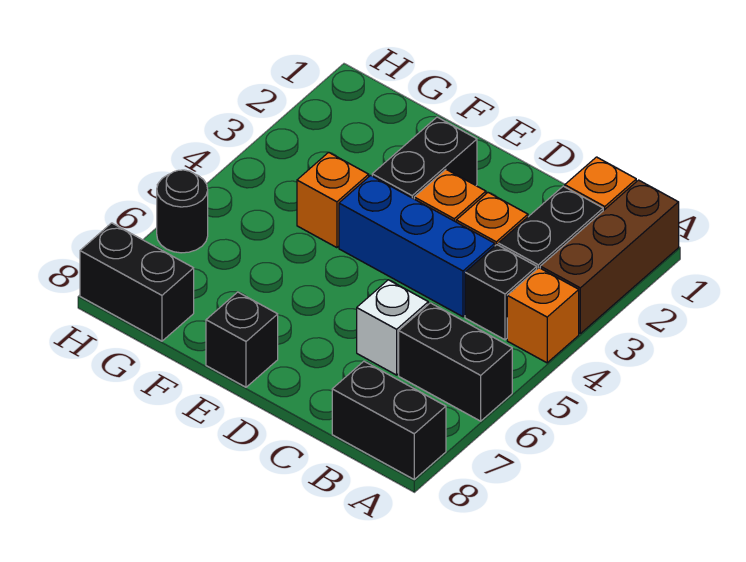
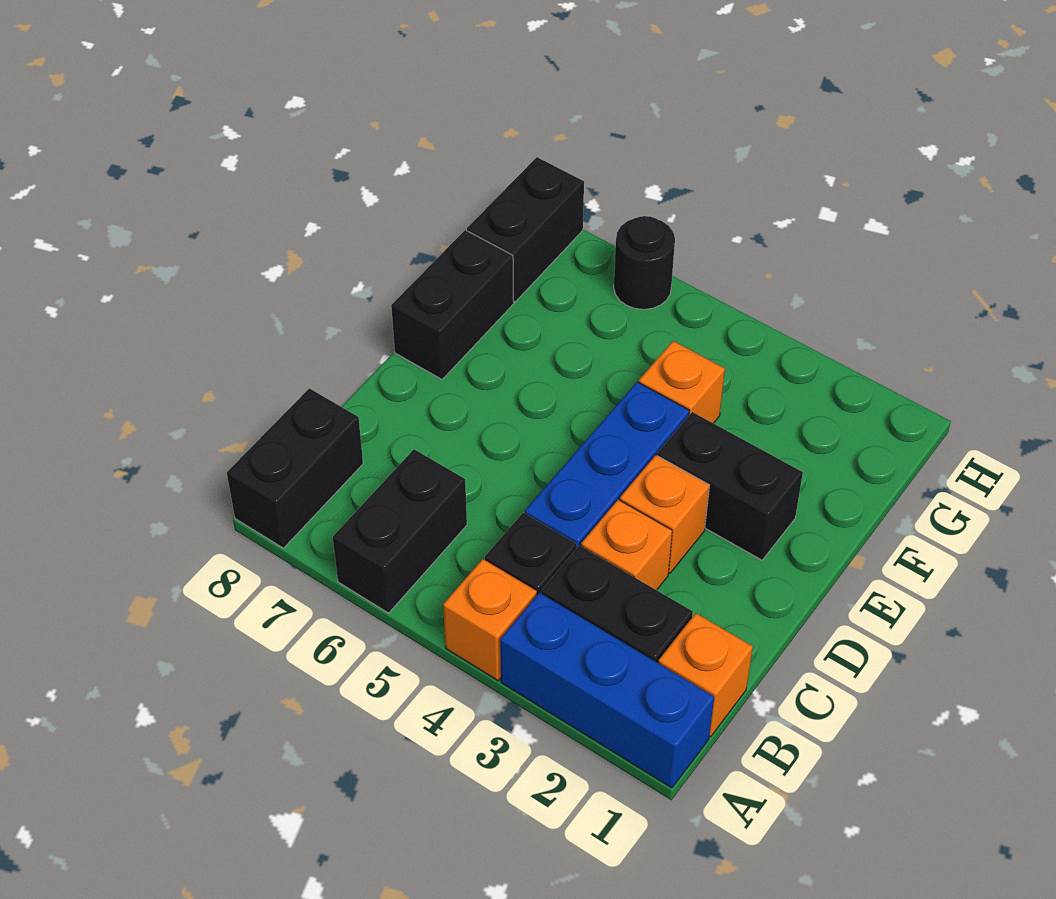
brown brick A1:A3 level 1 -> blue brick A1:A3 level 1
white brick C6 level 1 -> none
black brick E8 level 1 -> black brick E8:F8 level 1

